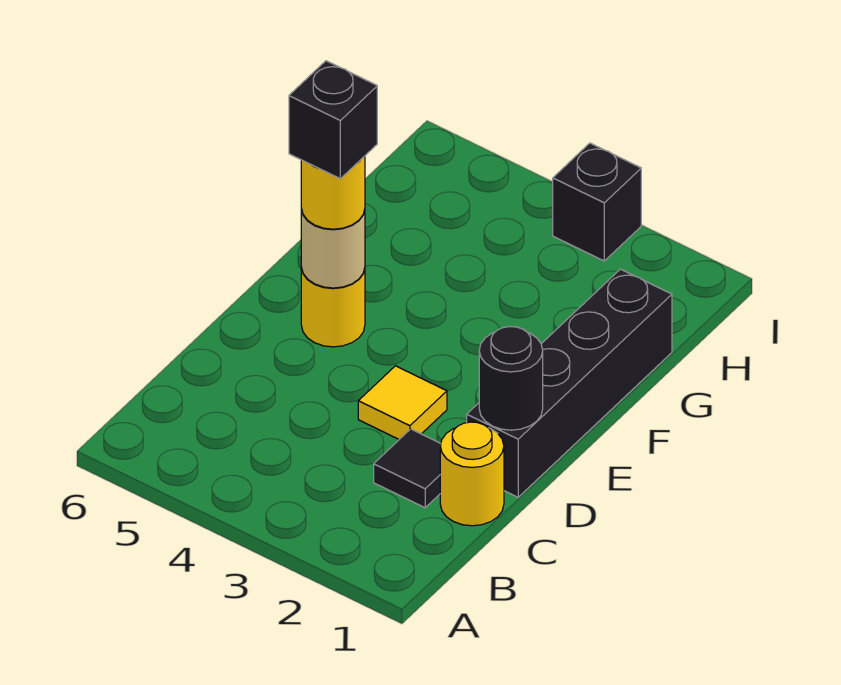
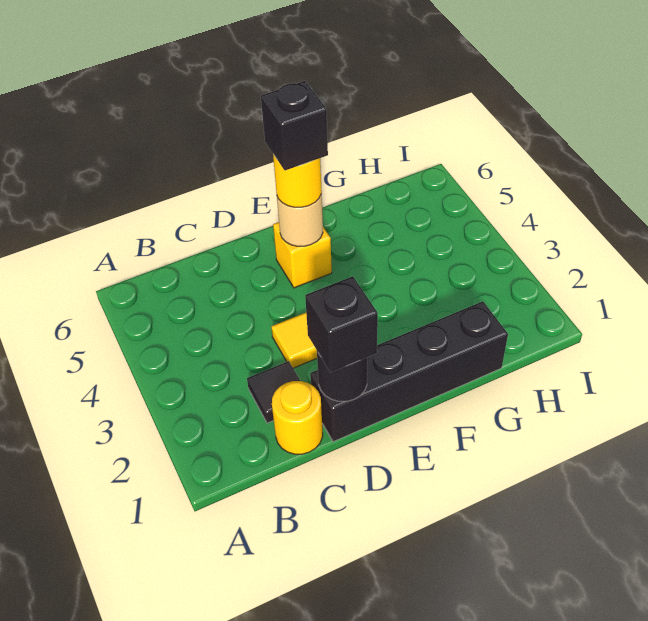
yellow round brick E5 level 1 -> yellow brick E5 level 1
black brick I3 level 1 -> black brick D1 level 3

